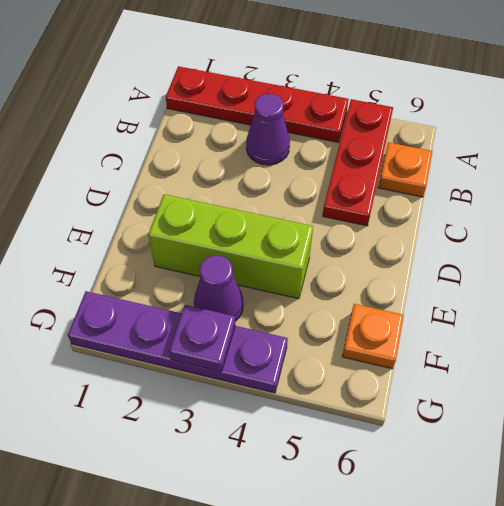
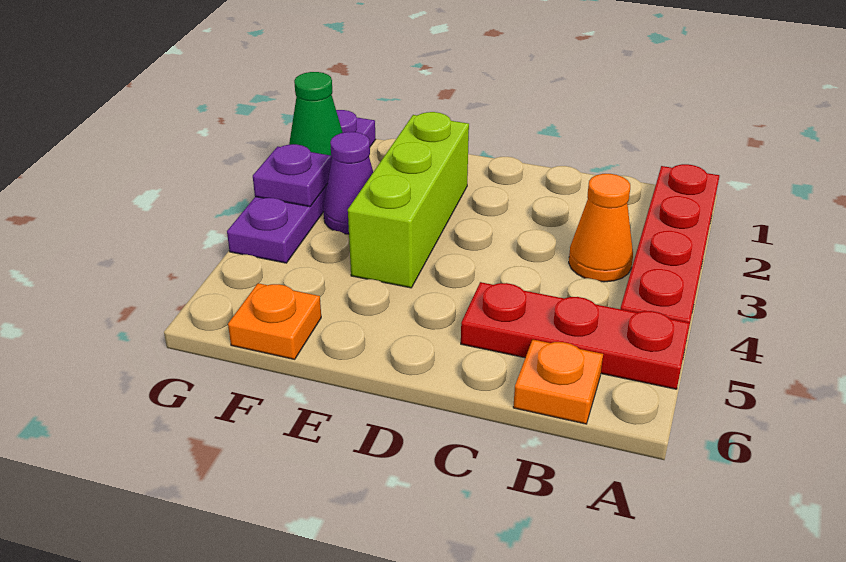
purple cone B3 level 1 -> orange cone B3 level 1
none -> green cone G2 level 2

